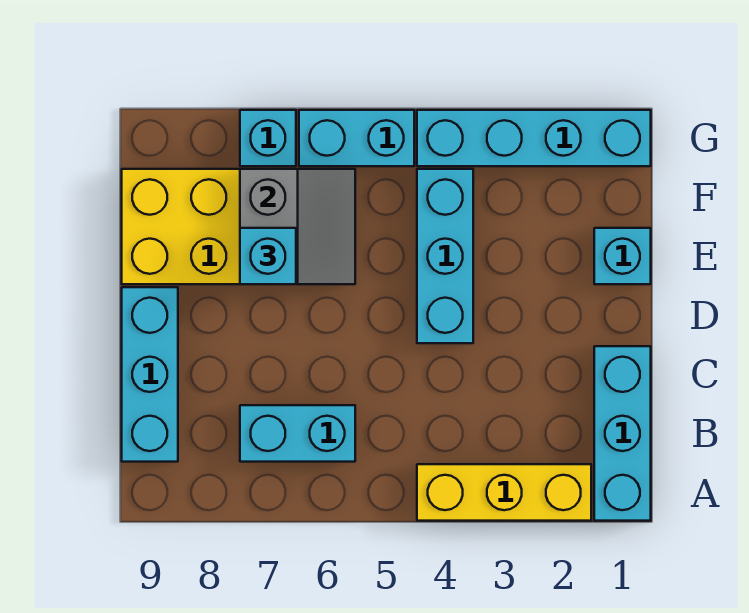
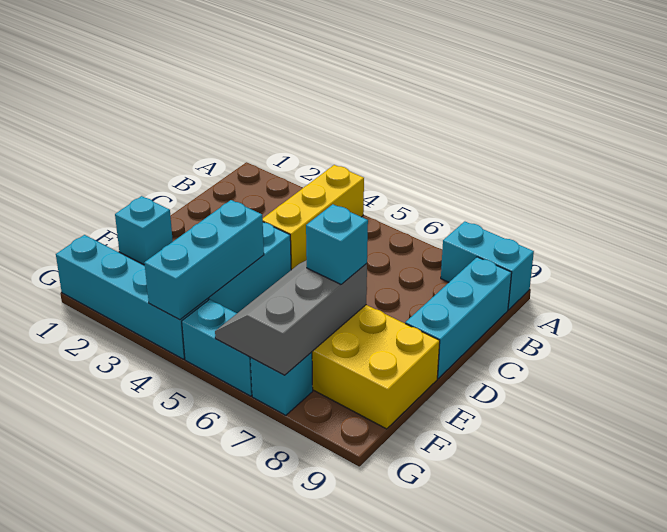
cyan brick A1:C1 level 1 -> cyan brick E4:G4 level 2
yellow brick A2:A4 level 1 -> yellow brick A4:C4 level 1
cyan brick B6:B7 level 1 -> cyan brick A8:A9 level 1
grey slope E6:F7 level 2 top 7 -> grey slope E6:G7 level 2 top 7

